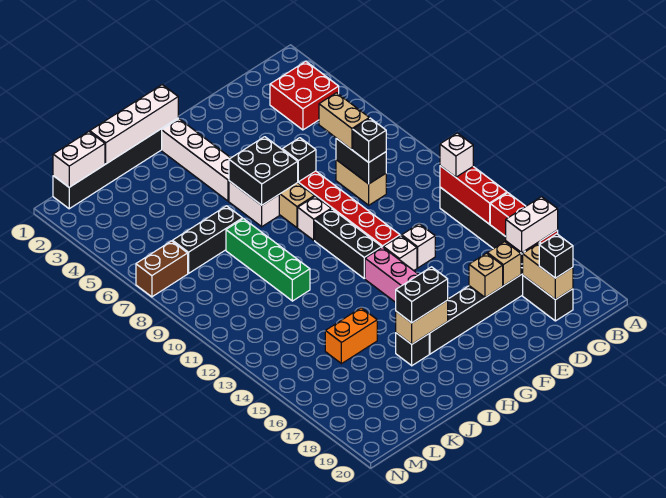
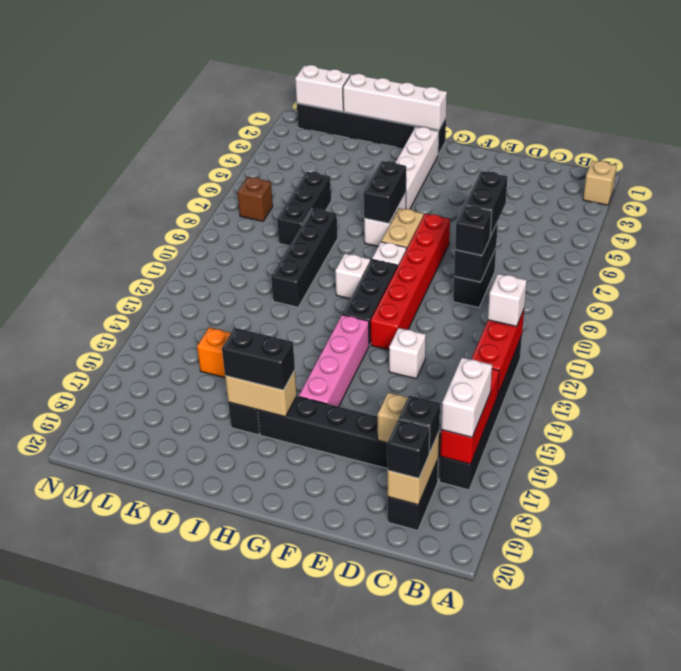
red brick B3:C4 level 1 -> none
white brick B17:C17 level 3 -> white brick B16:B17 level 3
tan brick D7:D8 level 3 -> black brick D7:D8 level 3
tan brick D8:D9 level 1 -> black brick D8:D9 level 1
tan brick E17 level 2 -> tan brick A2 level 1
black brick F7 level 2 -> black brick C18 level 3
white brick F13 level 1 -> white brick H10 level 1
black brick G6:H7 level 2 -> black brick H6:H7 level 2
black brick J7:L7 level 1 -> black brick K6:K8 level 1
green brick J8:J11 level 1 -> black brick J8:J11 level 1
brown brick M7:N7 level 1 -> brown brick M7 level 1

